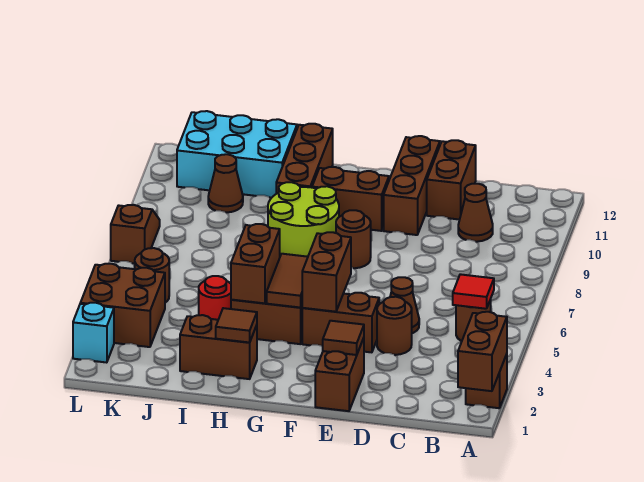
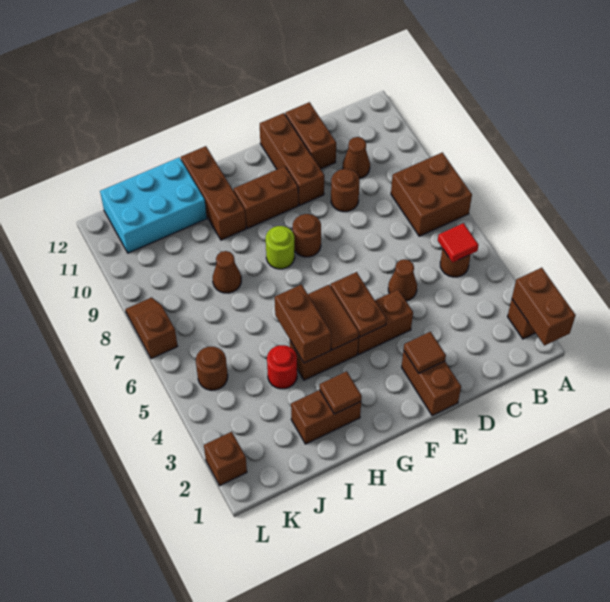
brown round brick D4 level 1 -> brown round brick D9 level 1
brown brick F4:F5 level 2 -> brown plate F4:F5 level 2
lime round brick G8:H9 level 1 -> lime round brick G8 level 1
brown cone J10 level 1 -> brown cone I8 level 1
brown brick K3:L4 level 1 -> brown brick A7:B8 level 1
cyan brick L2 level 1 -> brown brick L2 level 1

